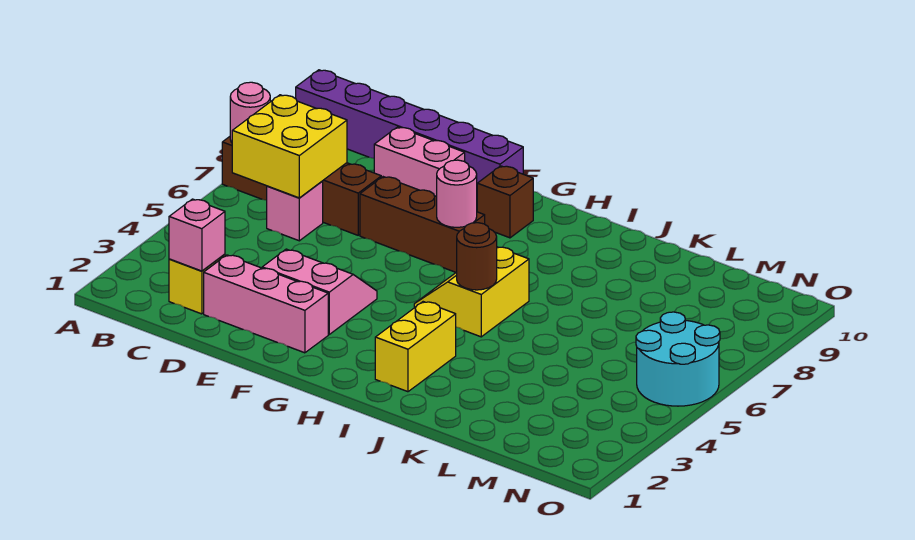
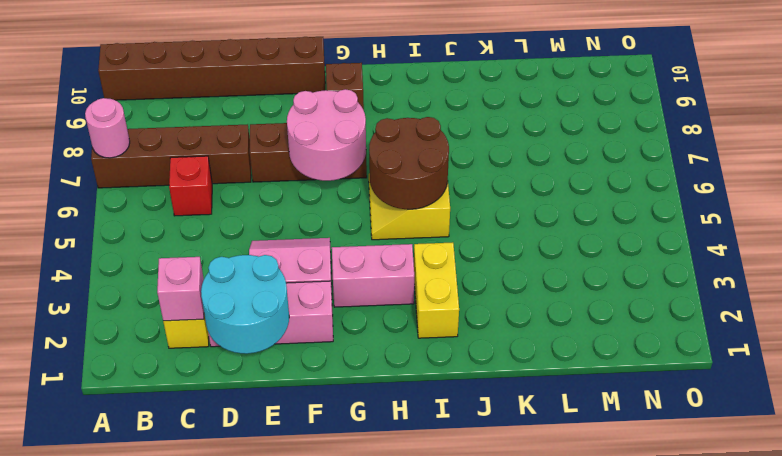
purple brick A10:F10 level 1 -> brown brick A10:F10 level 1
yellow brick B6:C7 level 2 -> none
pink brick C6 level 1 -> red brick C6 level 1
pink brick D9:E9 level 1 -> pink brick G3:H3 level 1
pink round brick G7 level 2 -> pink round brick F6:G7 level 2
brown round brick I5 level 2 -> brown round brick H5:I6 level 2
cyan round brick N5:O6 level 1 -> cyan round brick D1:E2 level 2

